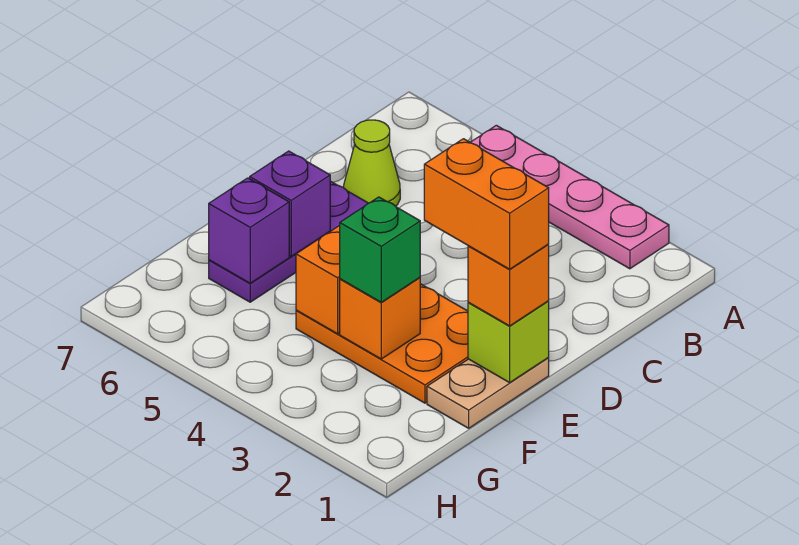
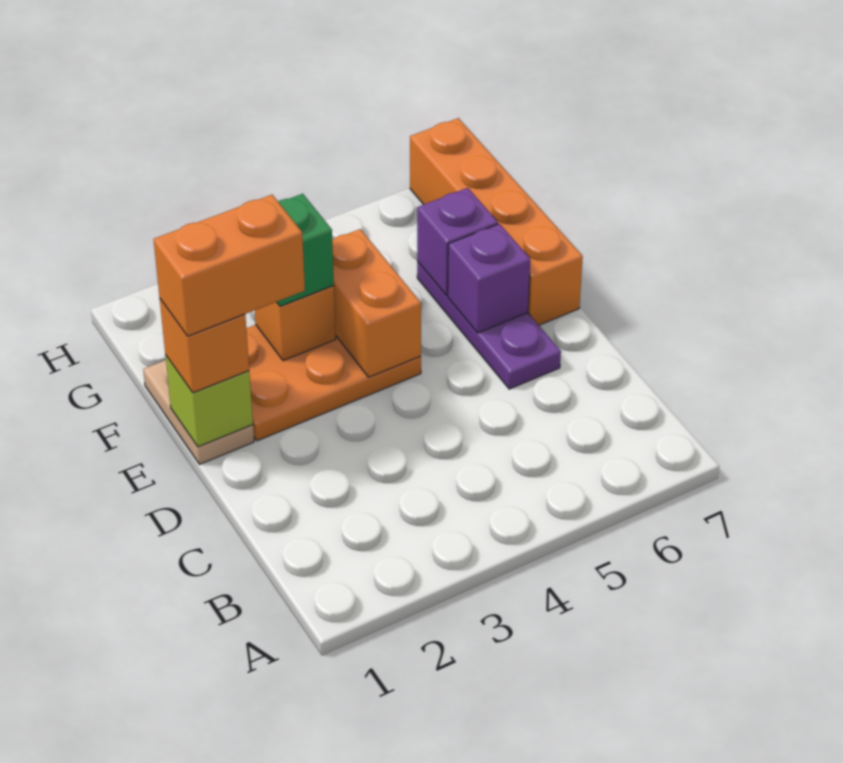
pink plate A2:A5 level 1 -> none
lime cone C6 level 1 -> none
none -> orange brick E7:H7 level 1

